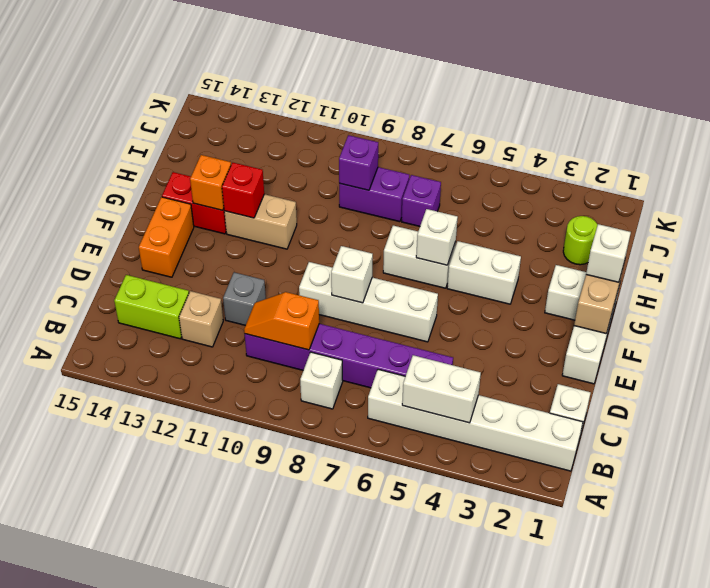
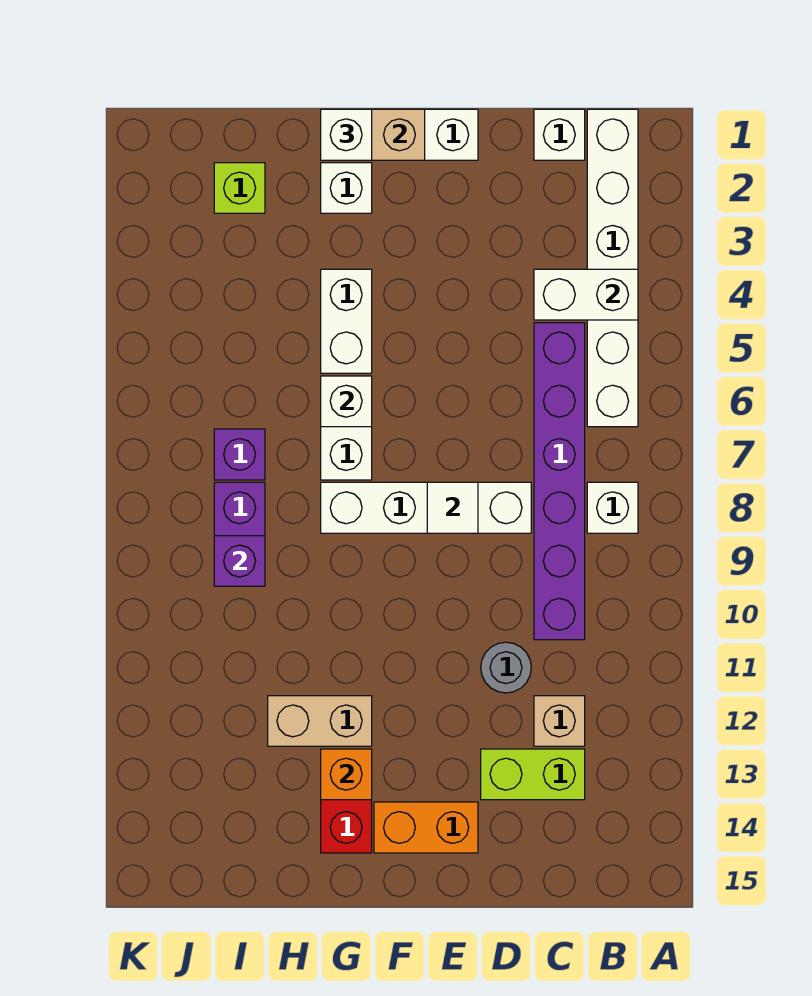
white brick B4:B5 level 2 -> white brick B4:C4 level 2
orange slope C9:C10 level 2 top 9 -> none
lime brick C13:C14 level 1 -> lime brick C13:D13 level 1
grey brick D11 level 1 -> grey round brick D11 level 1
white brick E6:E9 level 1 -> white brick D8:G8 level 1
white brick E8 level 2 -> white tile E8 level 2
tan brick G11:G12 level 1 -> tan brick G12:H12 level 1
red brick G12 level 2 -> none
lime round brick I2 level 1 -> lime brick I2 level 1

